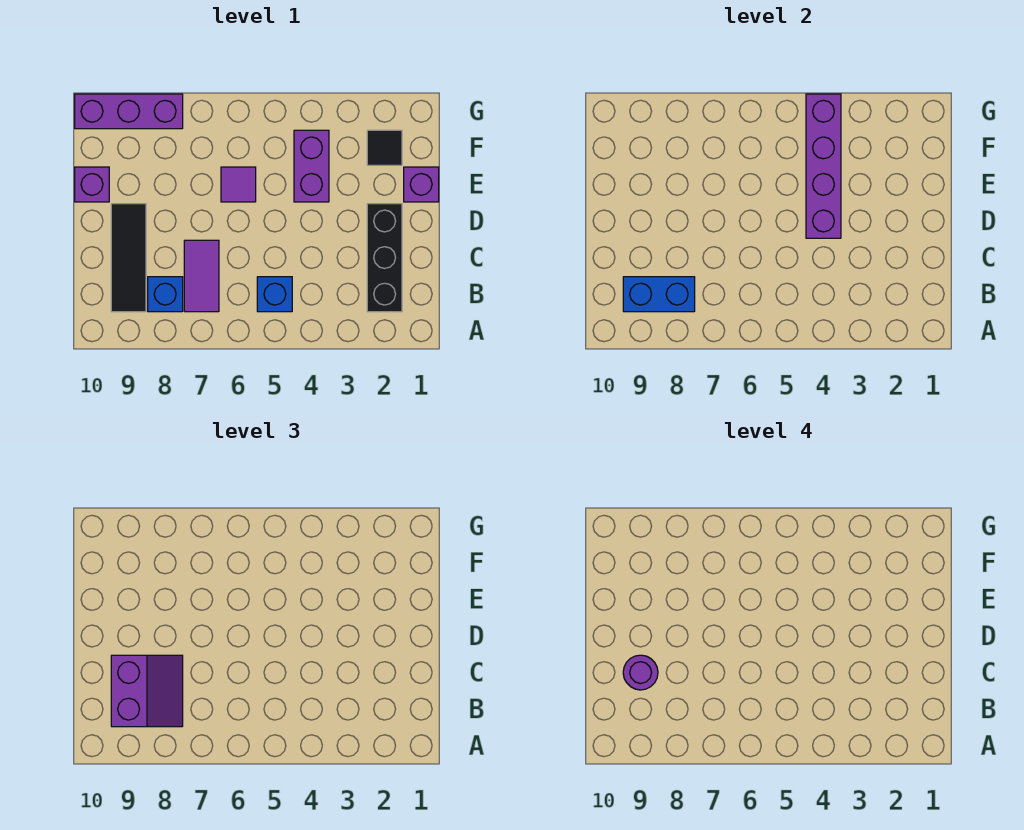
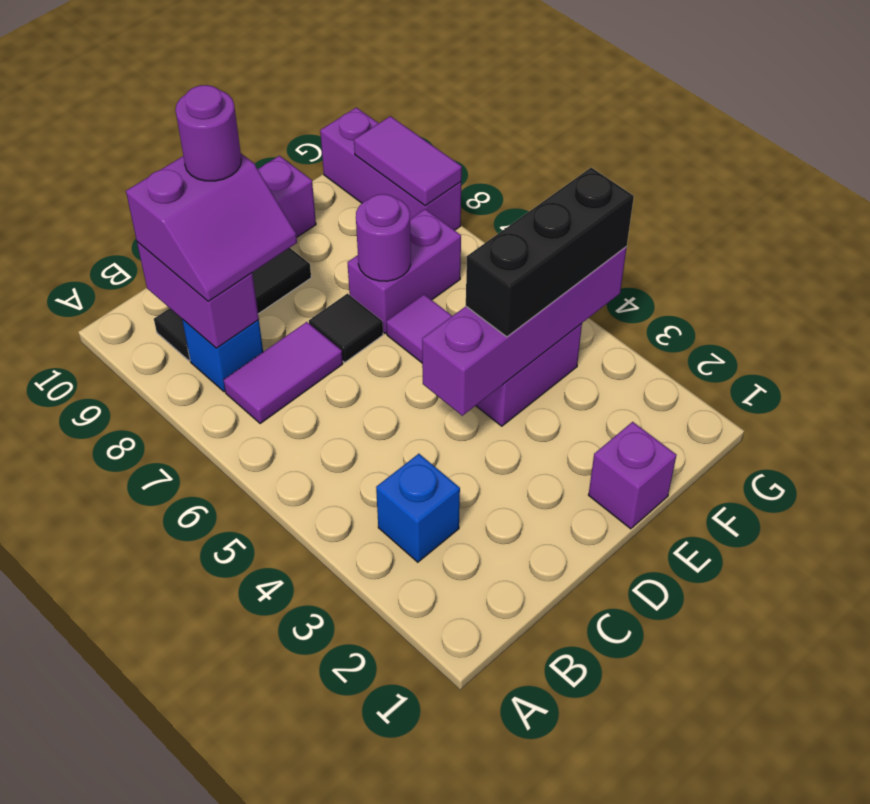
black brick B2:D2 level 1 -> black brick E4:G4 level 3
blue brick B5 level 1 -> blue brick B3 level 1
blue brick B8:B9 level 2 -> purple brick B8:B9 level 2
none -> purple brick E7:F7 level 1
none -> purple round brick E7 level 2
black tile F2 level 1 -> black tile D7 level 1
none -> purple tile G8:G9 level 2

